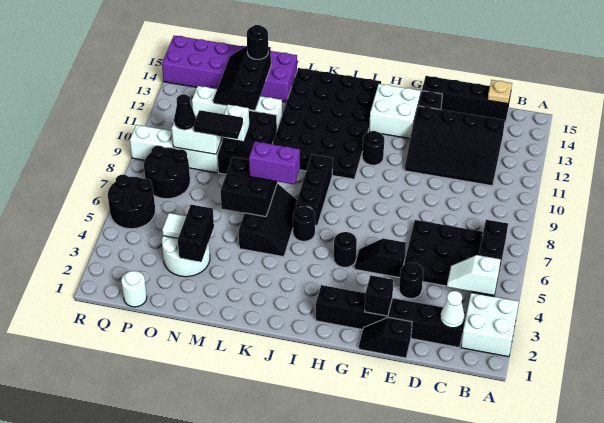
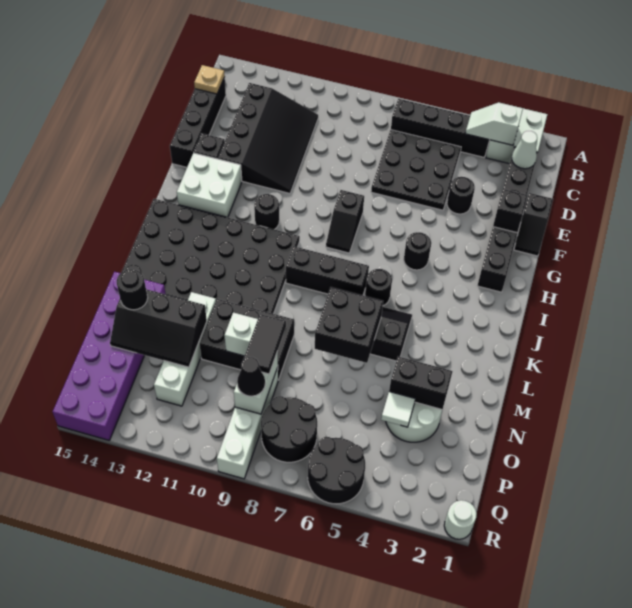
white slope B4:C4 level 2 top B -> white slope B3:B4 level 2 top 3
black slope F5:G5 level 1 top F -> black slope G8:H8 level 1 top G
purple brick K7:L7 level 3 -> none
white round brick P1 level 1 -> white round brick R1 level 1

